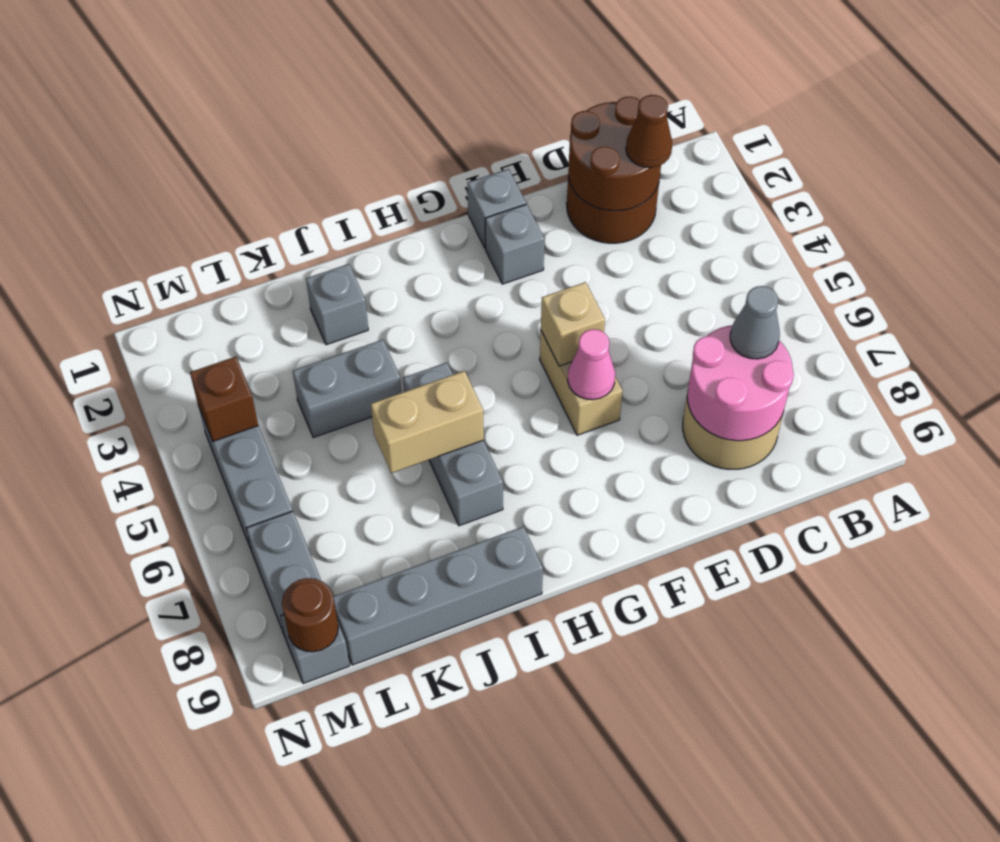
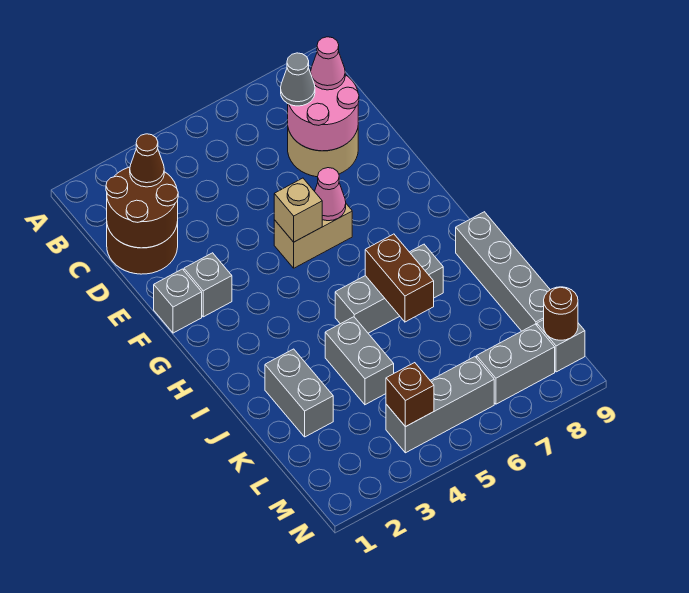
none -> pink cone C8 level 3
tan brick I6:J6 level 2 -> brown brick I6:J6 level 2
grey brick J2 level 1 -> grey brick J2:K2 level 1

